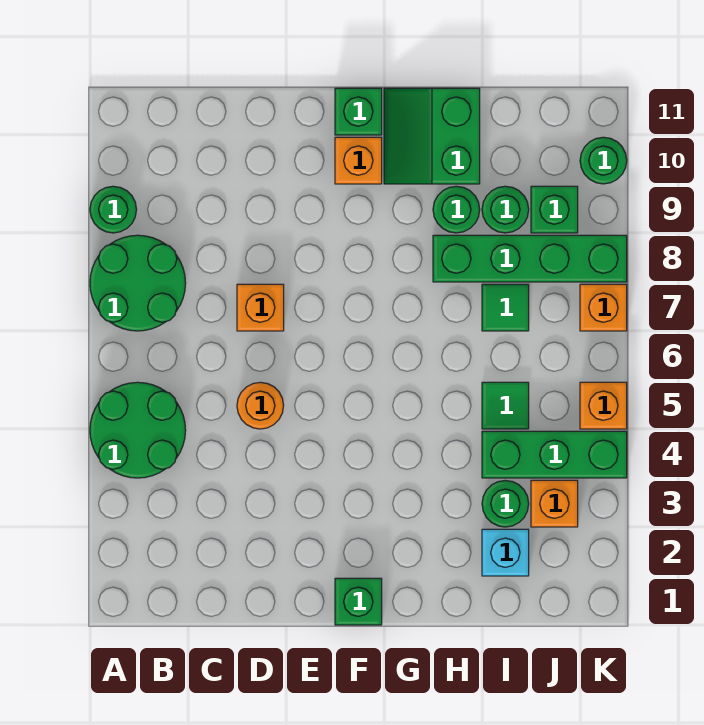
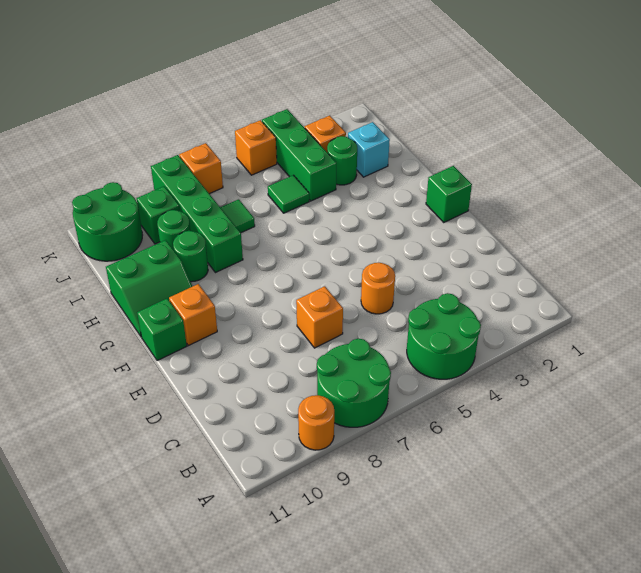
green round brick A9 level 1 -> orange round brick A9 level 1
green round brick K10 level 1 -> green round brick J10:K11 level 1

